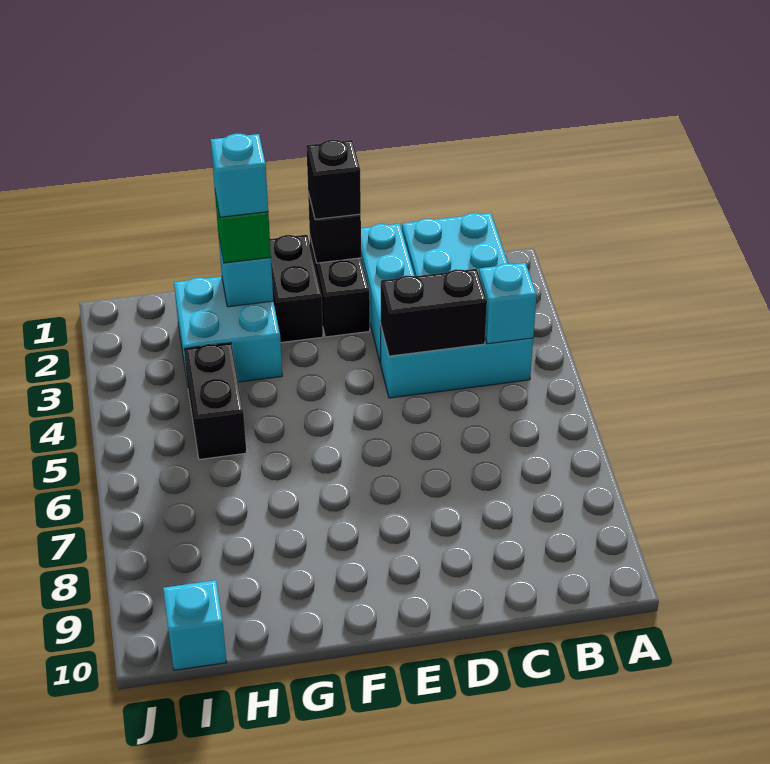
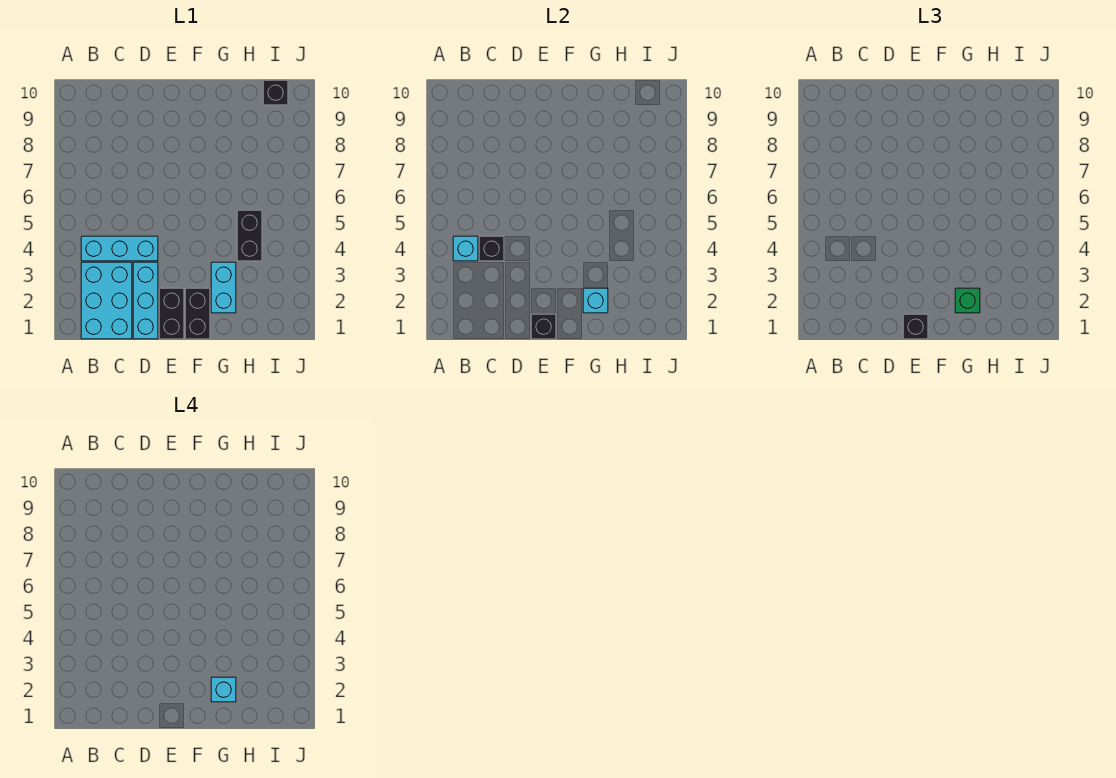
black brick C4:D4 level 2 -> black brick C4 level 2
cyan brick G2:H3 level 1 -> cyan brick G2:G3 level 1
cyan brick I10 level 1 -> black brick I10 level 1

